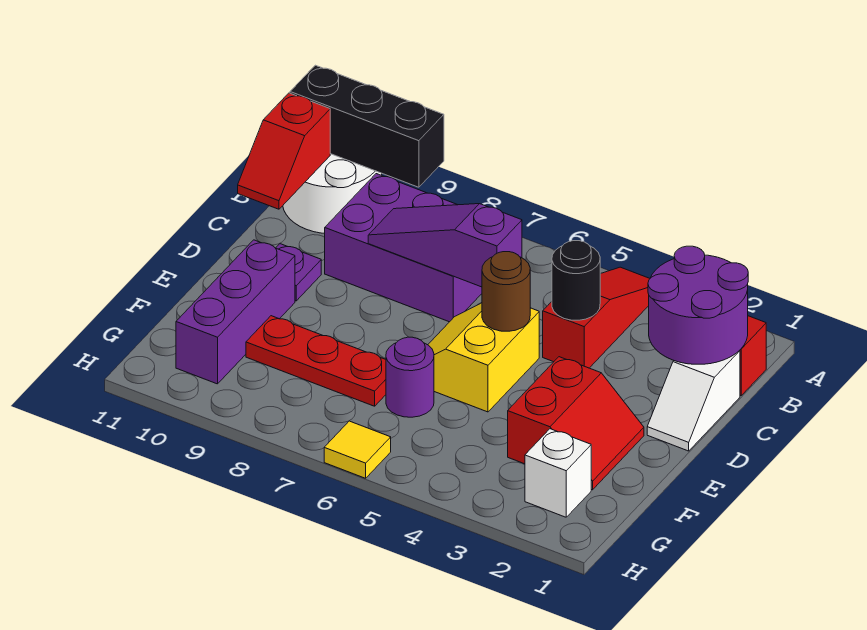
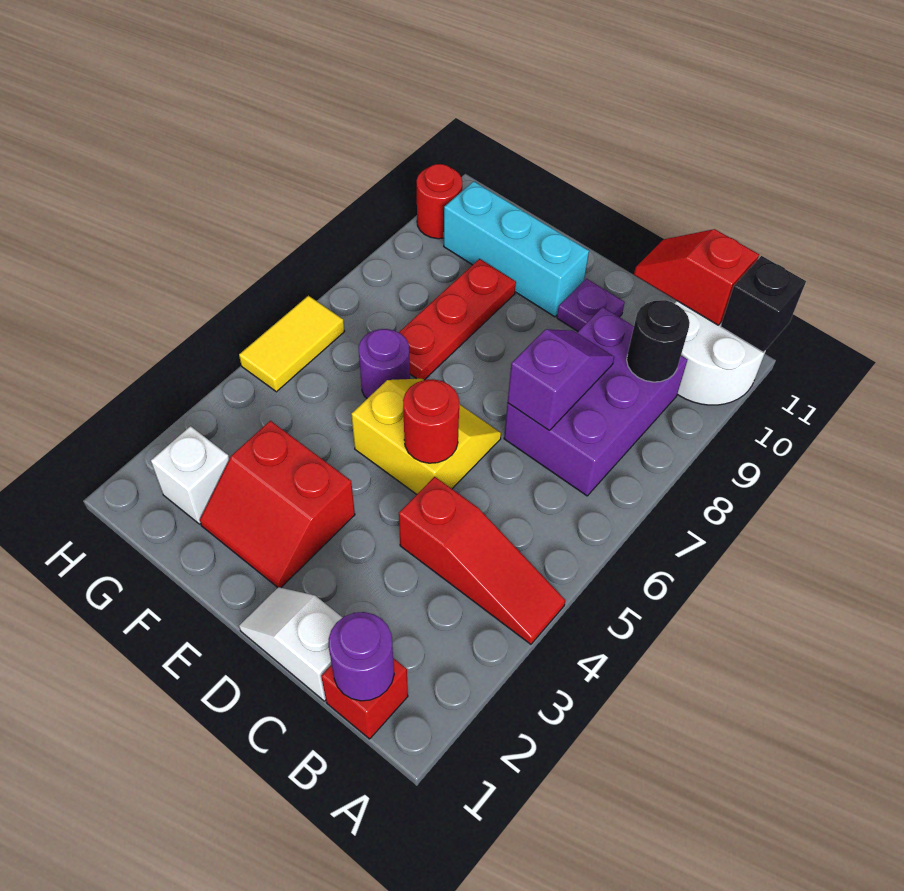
black brick A9:A11 level 2 -> black brick A11 level 2
purple round brick B1:C2 level 2 -> purple round brick B1 level 2
black round brick C4 level 2 -> black round brick B9 level 2
purple slope C6:C8 level 2 top 6 -> purple slope C7:C8 level 2 top 7
brown round brick D5 level 2 -> red round brick D5 level 2
purple brick E10:G10 level 1 -> cyan brick E10:G10 level 1
yellow tile H6 level 1 -> yellow tile H5:H6 level 1
none -> red round brick H10 level 1

